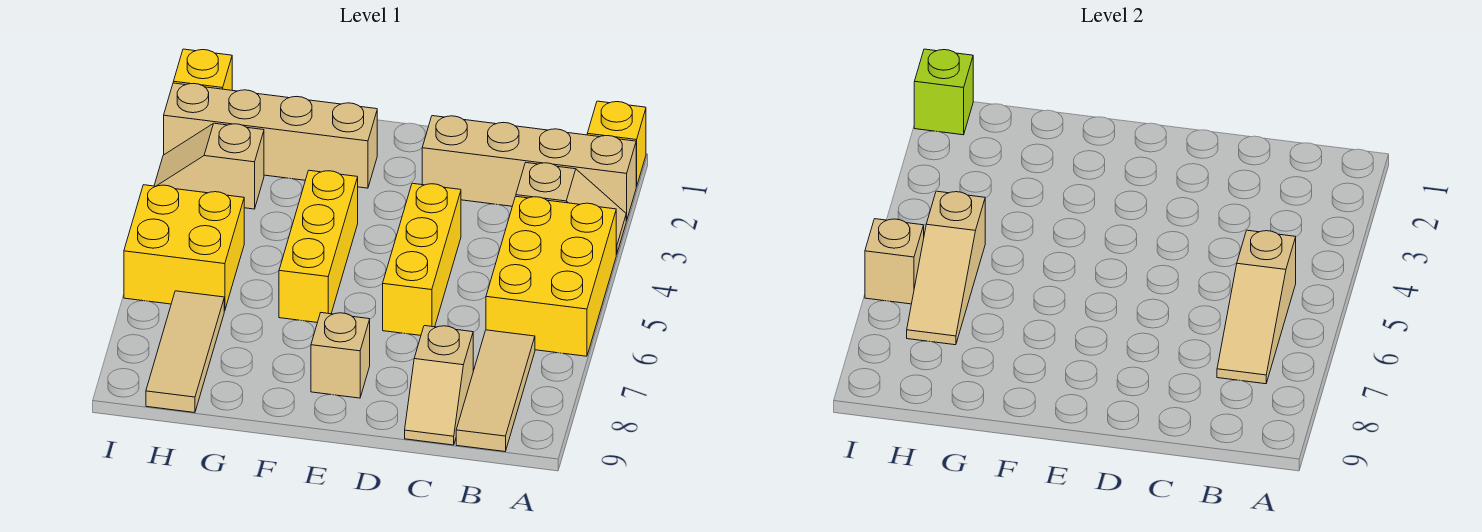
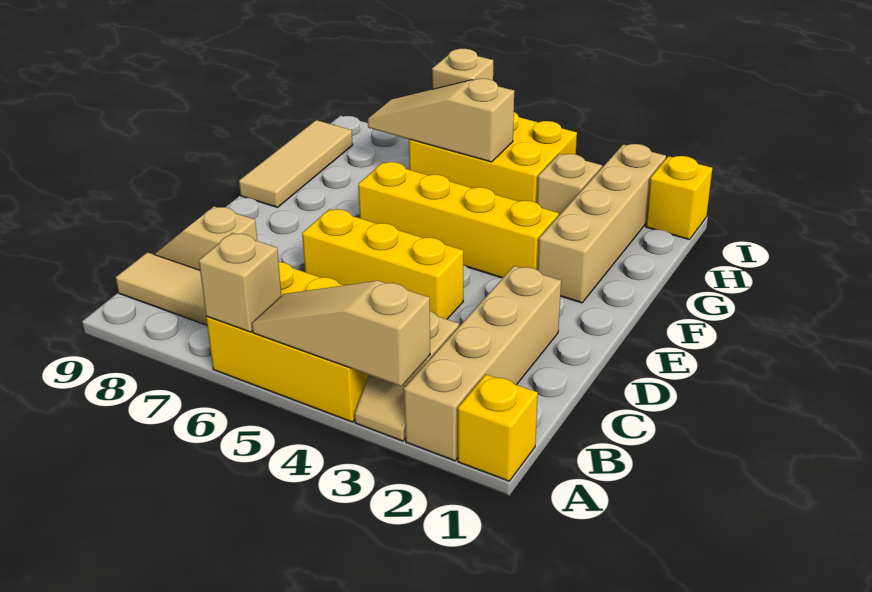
tan slope B5:B7 level 2 top 5 -> tan slope A3:A5 level 2 top 3
tan brick E8 level 1 -> tan brick A6 level 2
yellow brick F4:F6 level 1 -> yellow brick F3:F6 level 1
yellow brick H5:I6 level 1 -> yellow brick H4:I6 level 1
tan tile H7:H9 level 1 -> tan tile F9:H9 level 1
lime brick I1 level 2 -> none

